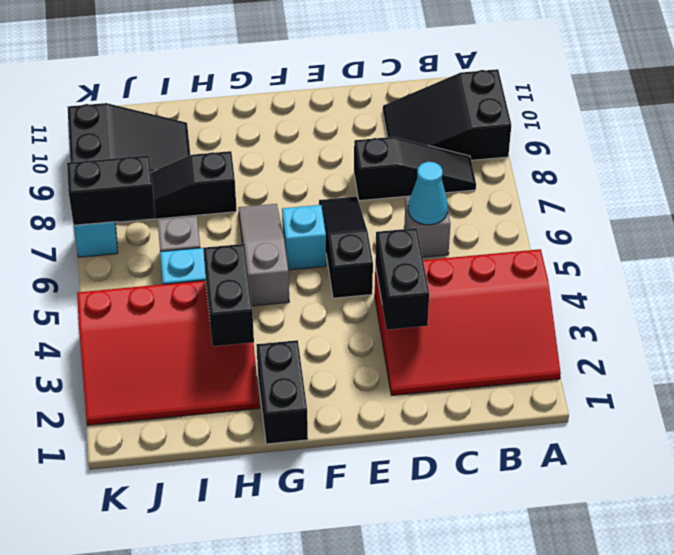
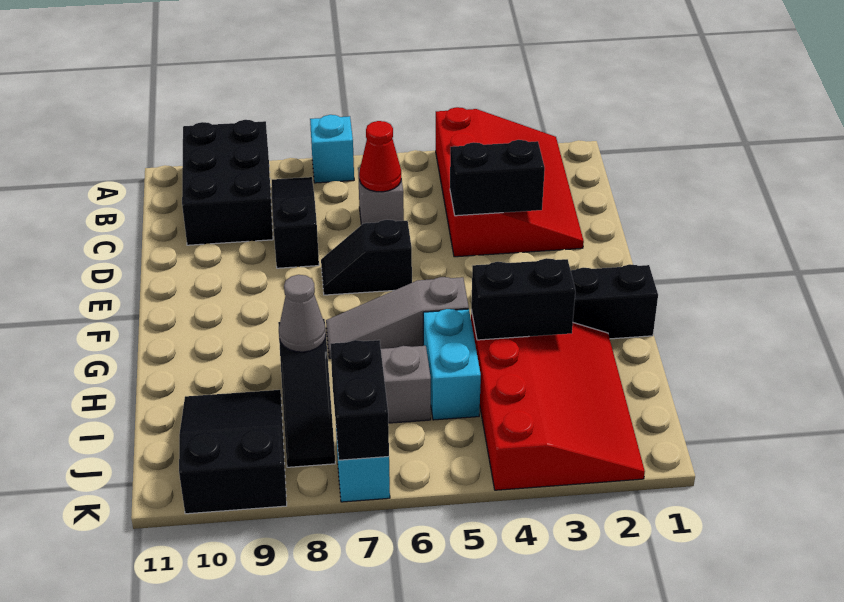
black slope A9:C10 level 1 top A -> black brick A9:C10 level 1
cyan cone C6 level 2 -> red cone C6 level 2
black slope E5:E7 level 1 top 5 -> black slope E6:E7 level 1 top 6
cyan brick F6 level 1 -> cyan brick A7 level 1
none -> grey cone H8 level 2

